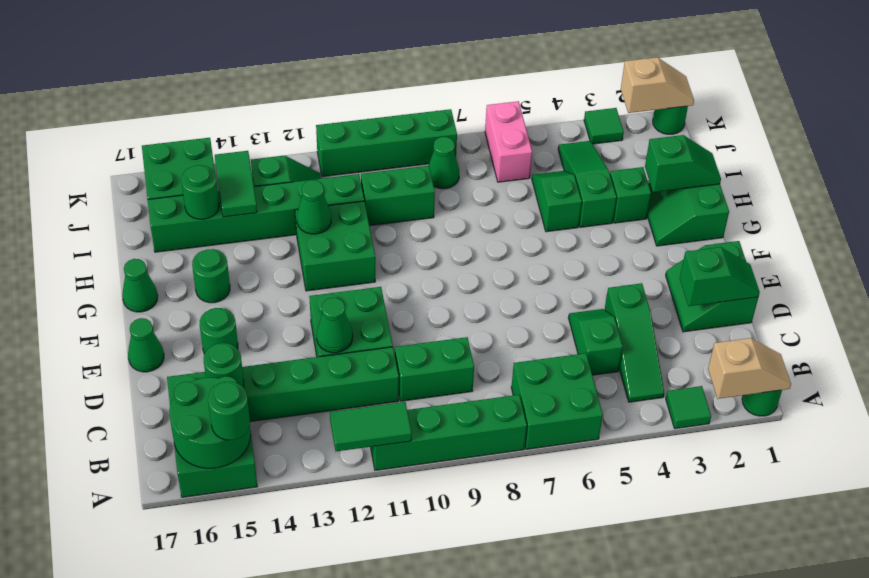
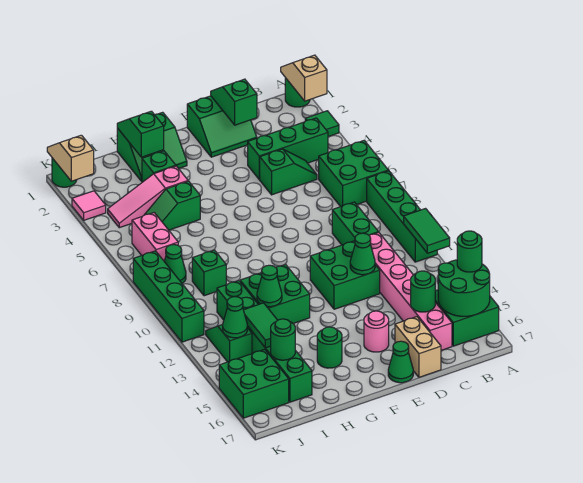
green slope B4:D4 level 1 top D -> green brick B4:D4 level 1
green slope C5:D5 level 1 top C -> green slope C5:D5 level 1 top D
green brick C11:C16 level 1 -> pink brick C11:C16 level 1
none -> tan brick D16:D17 level 1
green round brick E15 level 1 -> pink round brick E15 level 1
green cone G17 level 1 -> green cone J13 level 2
green slope H4:J4 level 1 top H -> pink slope H4:J4 level 1 top H
green brick I9:I10 level 1 -> green brick I9 level 1
green tile I14:J14 level 2 -> green tile I13:I14 level 2
pink brick J6:K6 level 1 -> pink brick J6:J7 level 1
green tile K3 level 1 -> pink tile K3 level 1

